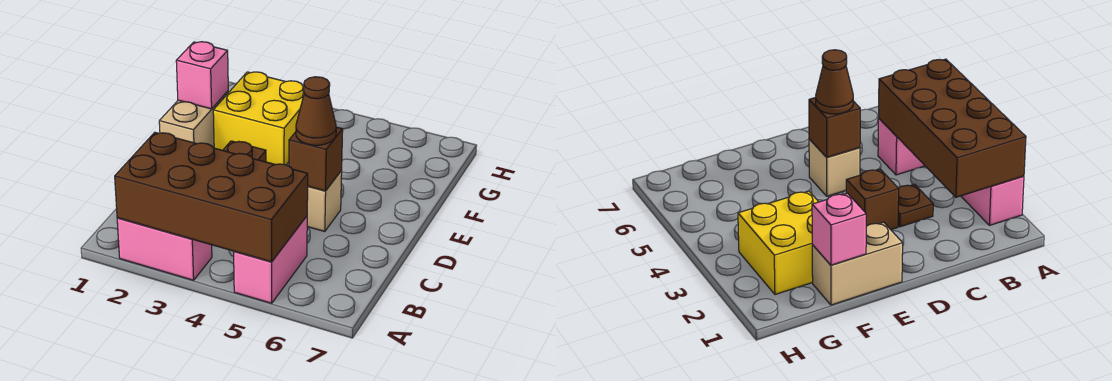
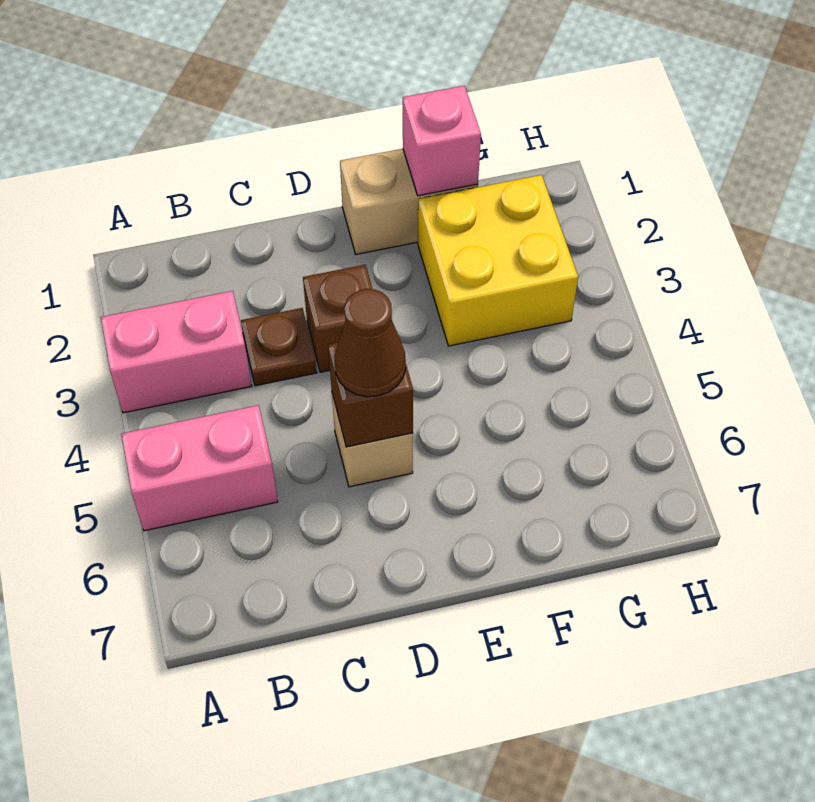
pink brick A2:A3 level 1 -> pink brick A3:B3 level 1
brown brick A2:B5 level 2 -> none

